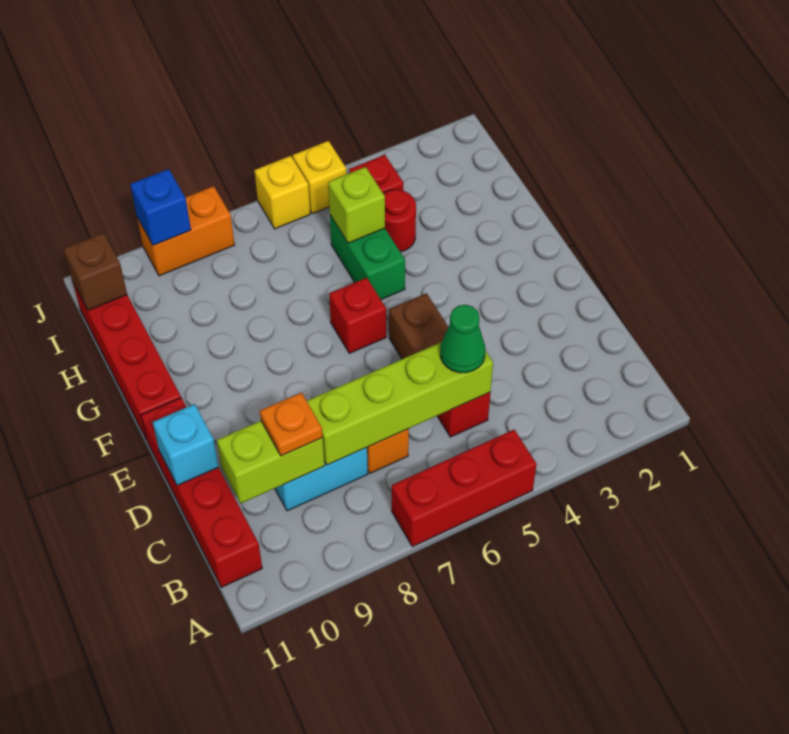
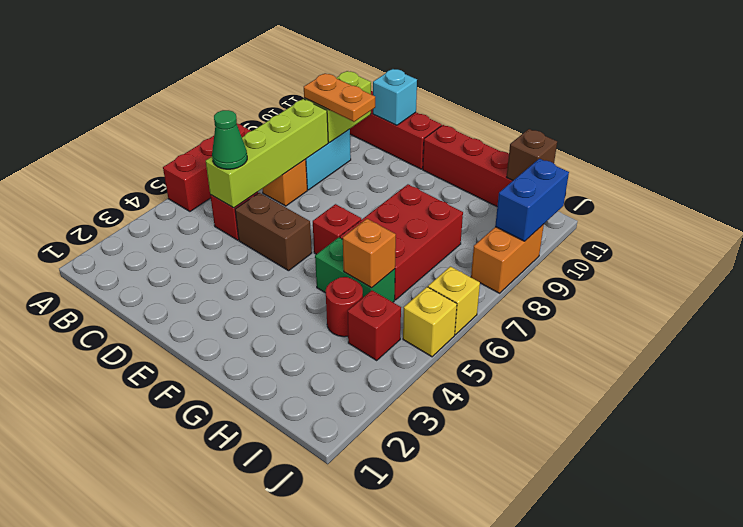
orange plate C9 level 3 -> orange plate C9:D9 level 3
none -> red brick G6:H8 level 1
lime brick H5 level 2 -> orange brick H5 level 2
blue brick J9 level 2 -> blue brick J9:J10 level 2

